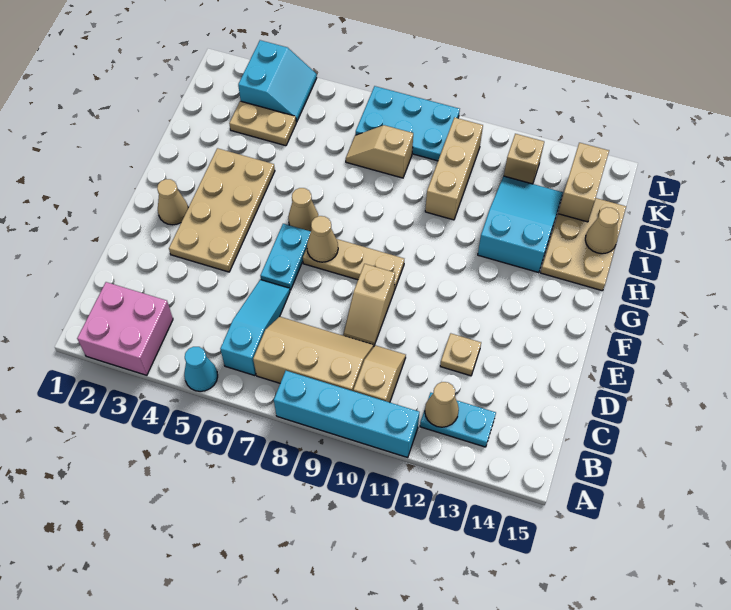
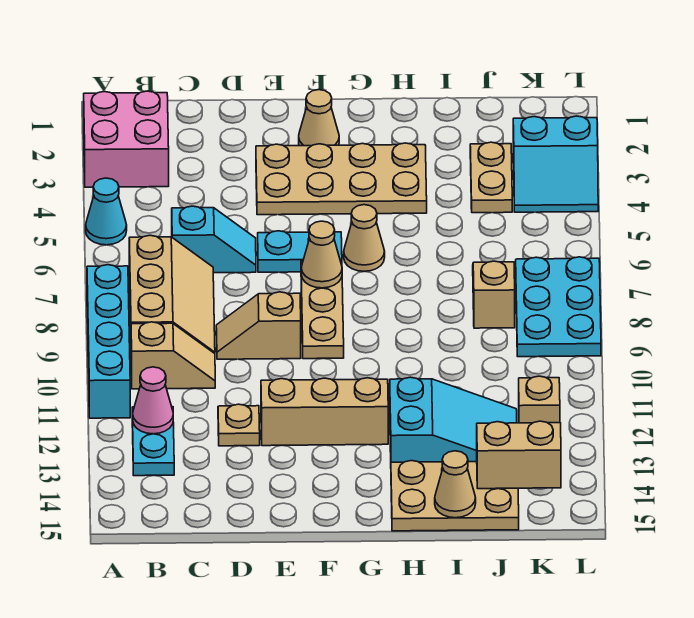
cyan slope B6:D6 level 1 top B -> cyan slope C6:D6 level 1 top C
tan cone B12 level 2 -> pink cone B12 level 2
tan brick I10:K10 level 1 -> tan brick E12:G12 level 1

